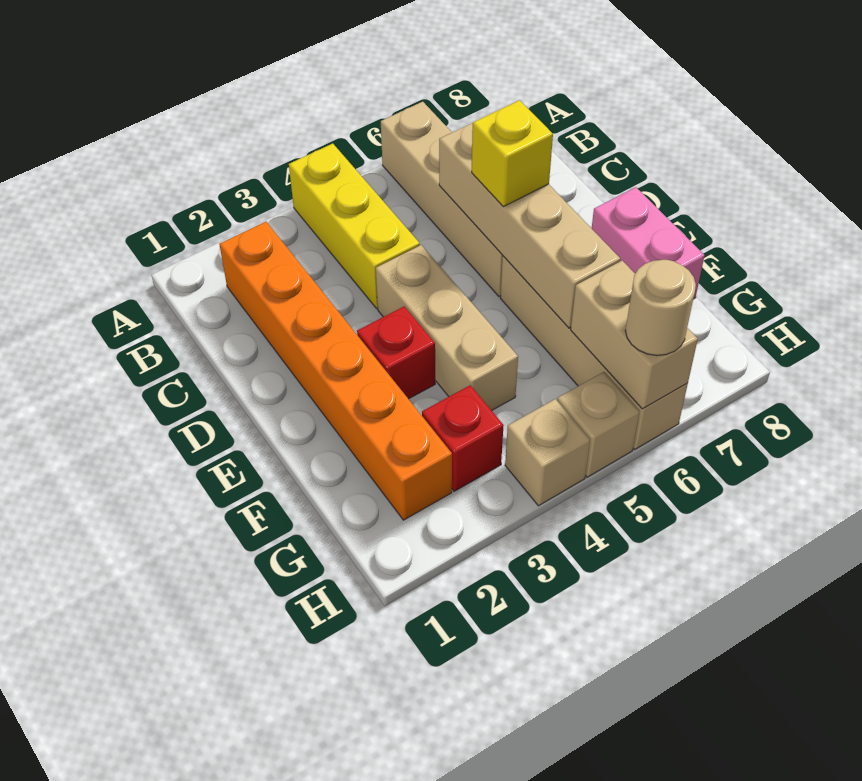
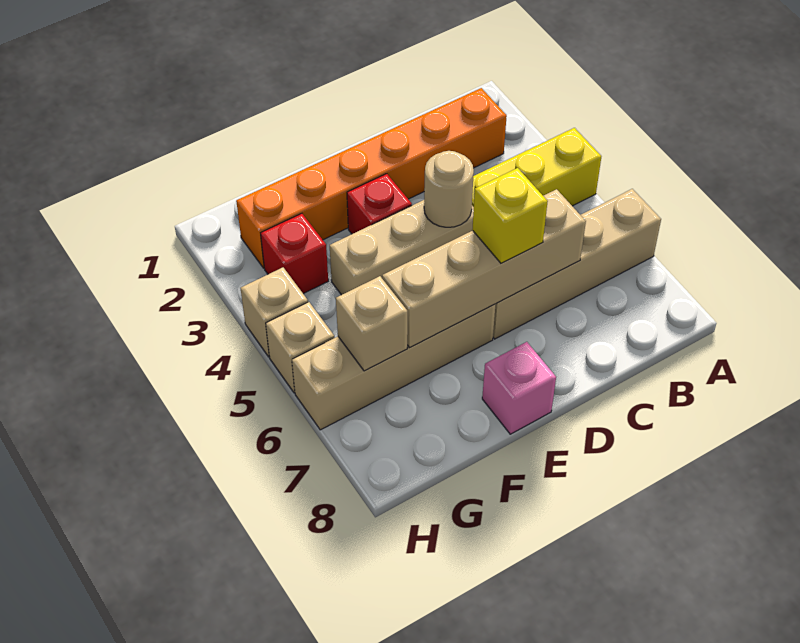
pink brick E8:F8 level 1 -> pink brick E8 level 1
tan brick G6:H6 level 2 -> tan brick G6 level 2
tan round brick H6 level 3 -> tan round brick D4 level 2

